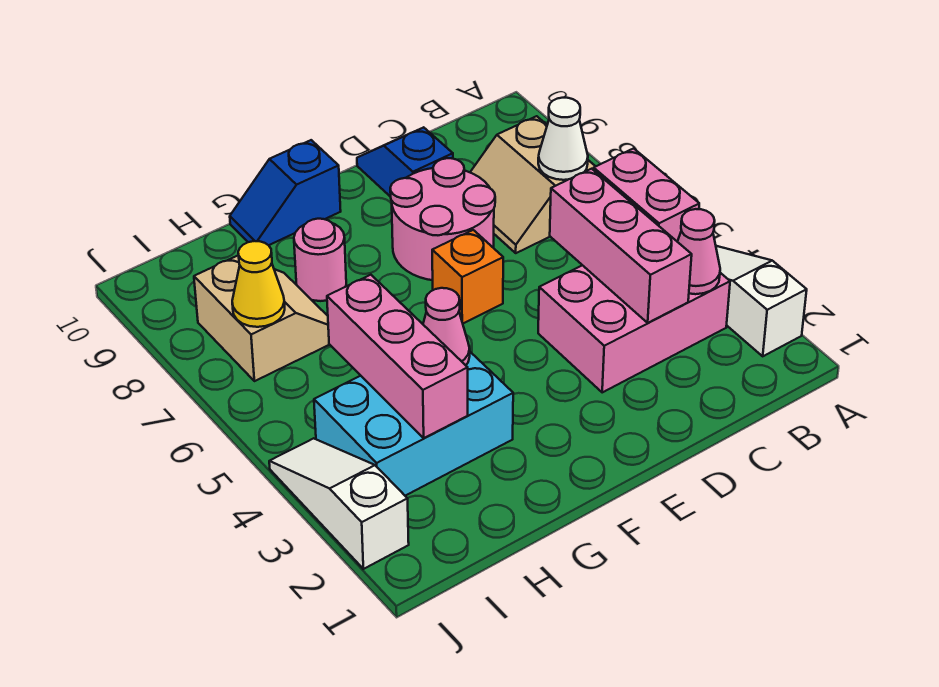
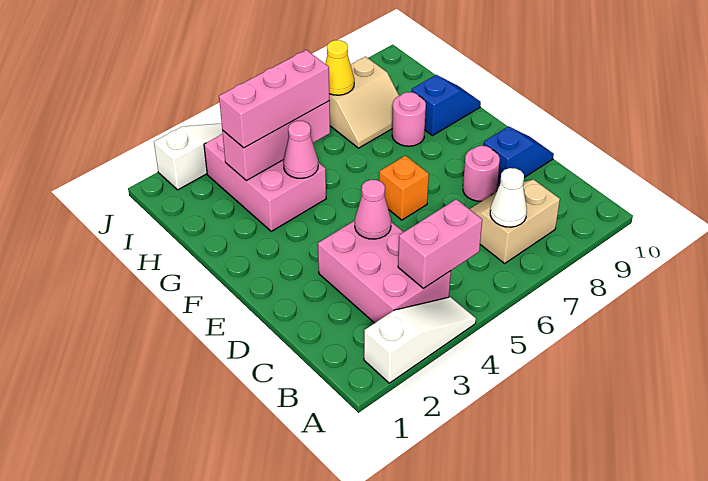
pink cone B3 level 2 -> pink cone D4 level 2
pink brick C3:C5 level 2 -> pink brick H3:H5 level 3
pink round brick D7:E8 level 1 -> pink round brick D8 level 1
blue slope F10:G10 level 1 top F -> blue slope G9:G10 level 1 top 9
cyan brick G3:I4 level 1 -> pink brick G3:I4 level 1

